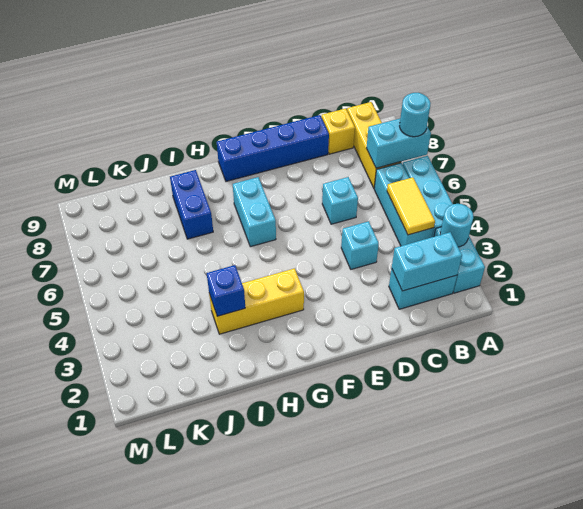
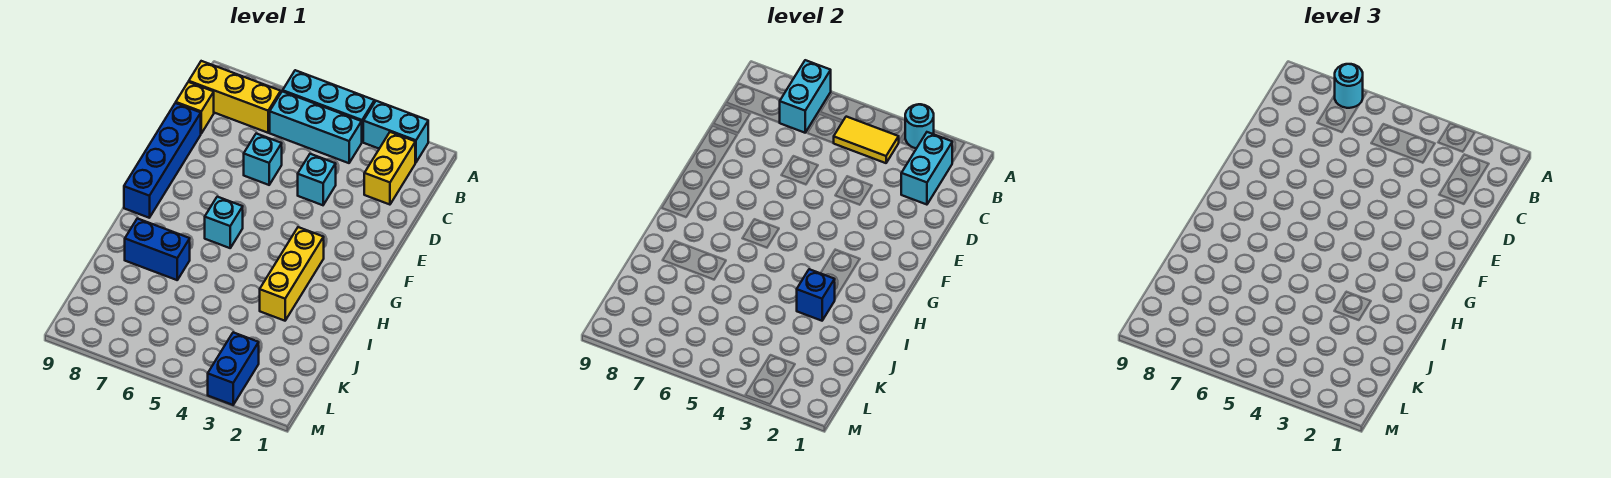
cyan brick B2:C2 level 1 -> yellow brick B2:C2 level 1
cyan brick G6:G7 level 1 -> cyan brick G6 level 1
none -> blue brick L3:M3 level 1

